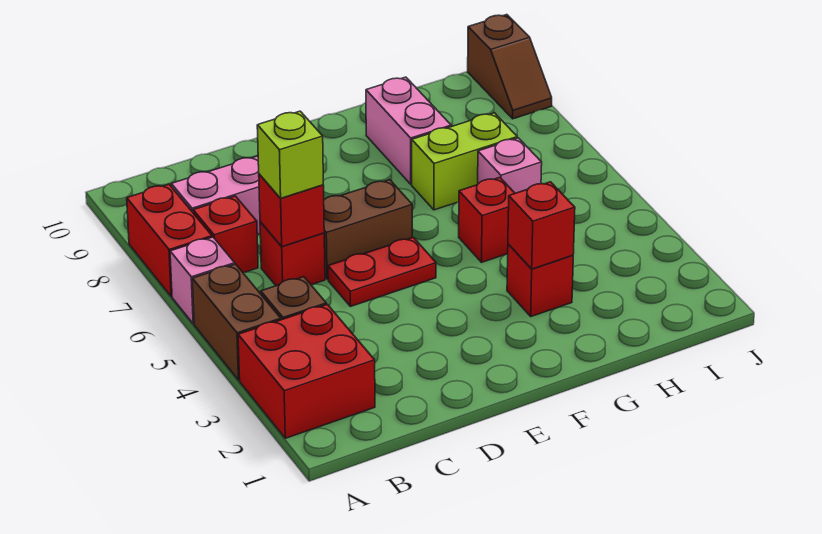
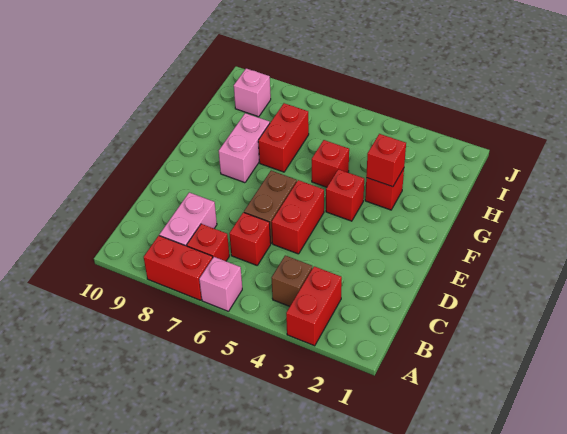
red brick A2:B3 level 1 -> red brick A3:B3 level 1
brown brick A4:A5 level 1 -> none
red brick C6 level 2 -> red brick F4 level 1
lime brick C6 level 3 -> none
red plate D5:E5 level 1 -> red brick D5:E5 level 1
lime brick G7:H7 level 1 -> red brick G7:H7 level 1
pink brick G8:G9 level 1 -> pink brick F8:G8 level 1
pink brick H6 level 1 -> pink brick I9 level 1
brown slope J9:J10 level 1 top 10 -> none

